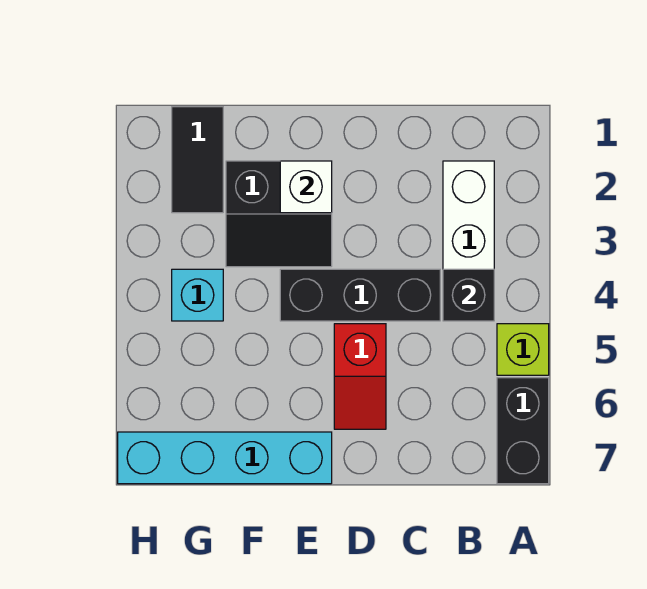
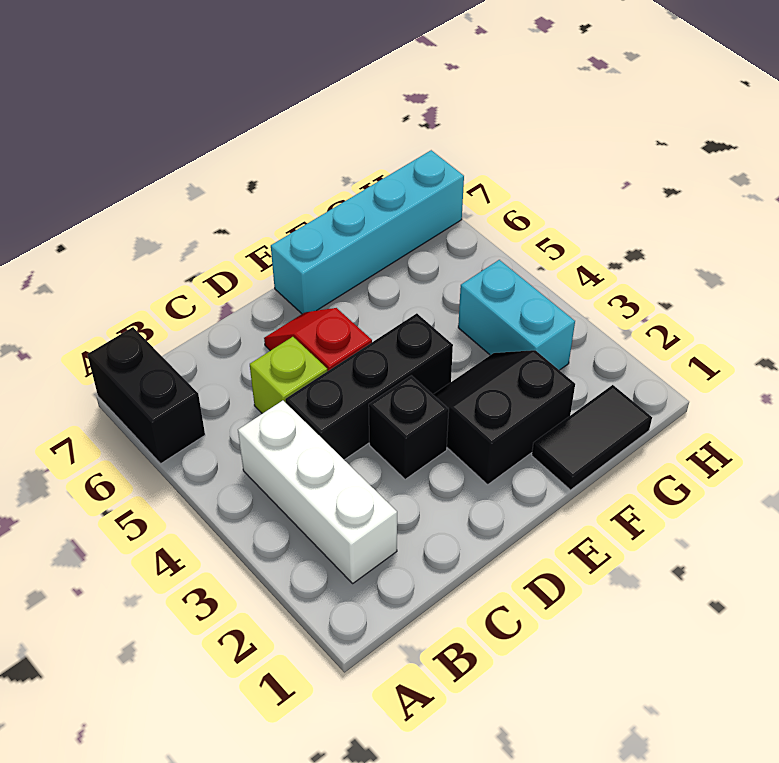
lime brick A5 level 1 -> lime brick C5 level 1
black brick B4 level 2 -> black brick D3 level 1
white brick E2 level 2 -> none
black tile G1:G2 level 1 -> black tile F1:G1 level 1
cyan brick G4 level 1 -> cyan brick G3:G4 level 1

